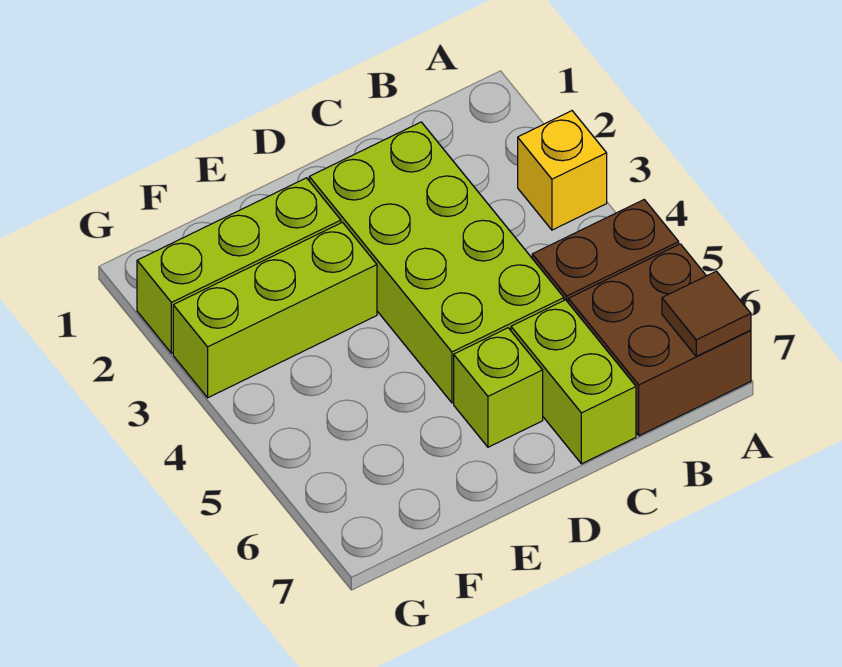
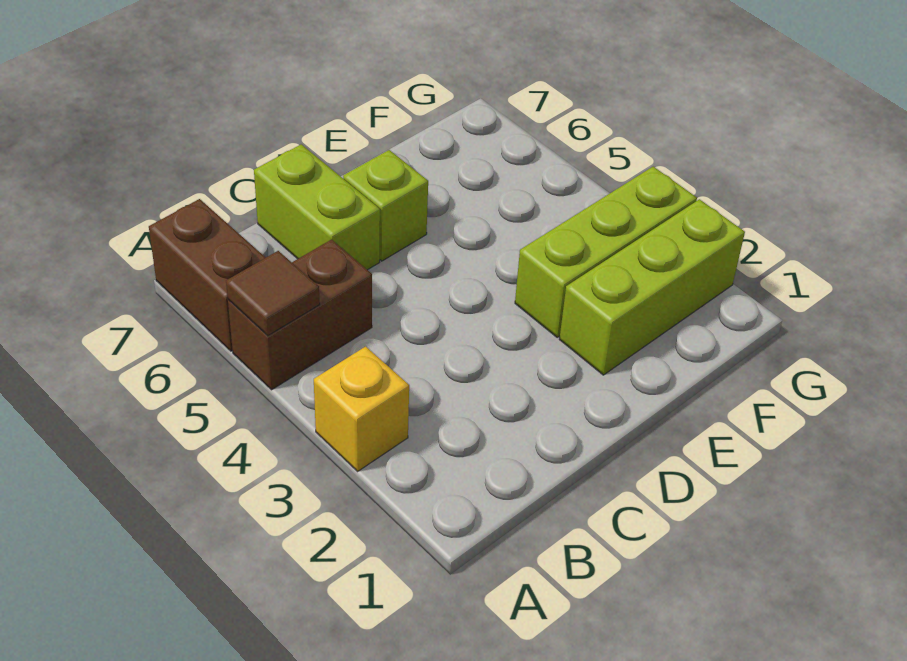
brown brick A6:B7 level 1 -> brown brick A6:A7 level 1
brown tile A7 level 2 -> brown tile A5 level 2
lime brick C2:D5 level 1 -> none

